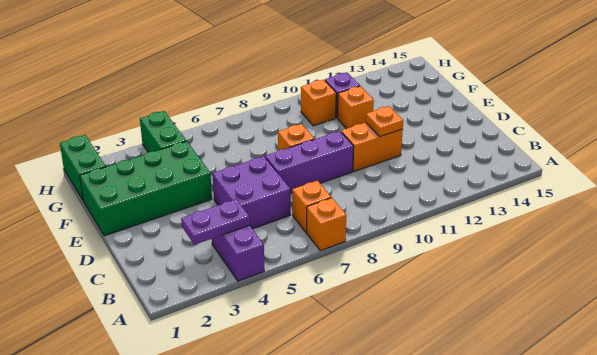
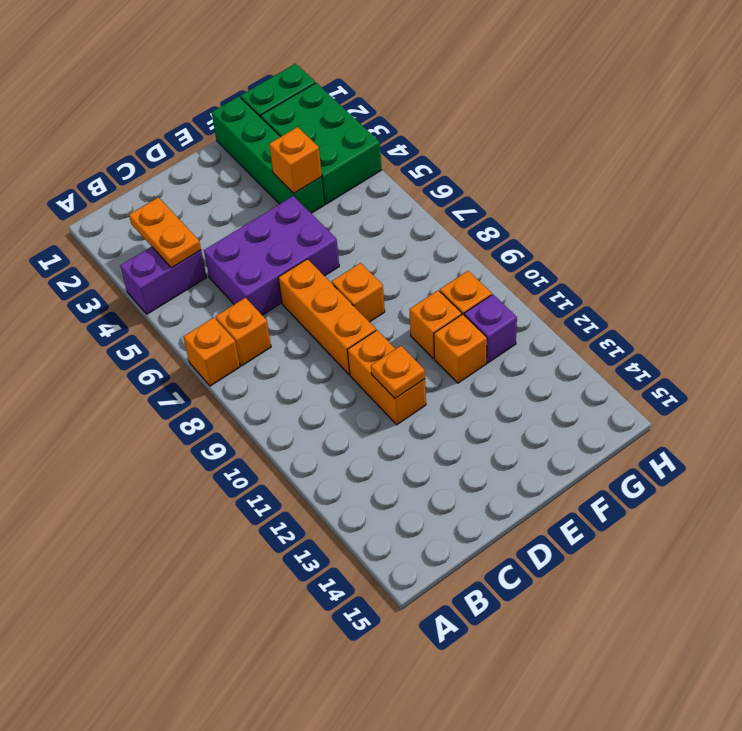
purple plate B3:B4 level 2 -> orange plate B3:B4 level 2
purple brick C5:D6 level 1 -> purple brick C5:E6 level 1
purple brick D7:D9 level 1 -> orange brick D7:D9 level 1
green brick E1:F4 level 1 -> green brick F1:F4 level 1
none -> orange brick F4 level 2
none -> orange brick F10 level 1
green brick G4:H4 level 1 -> green brick G2:H4 level 1

